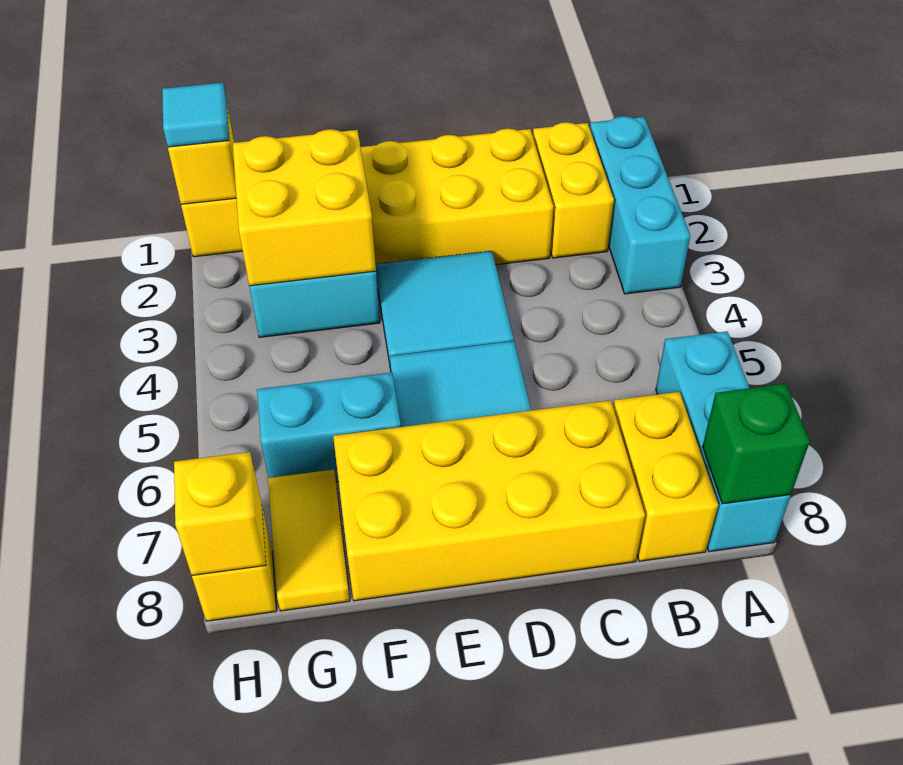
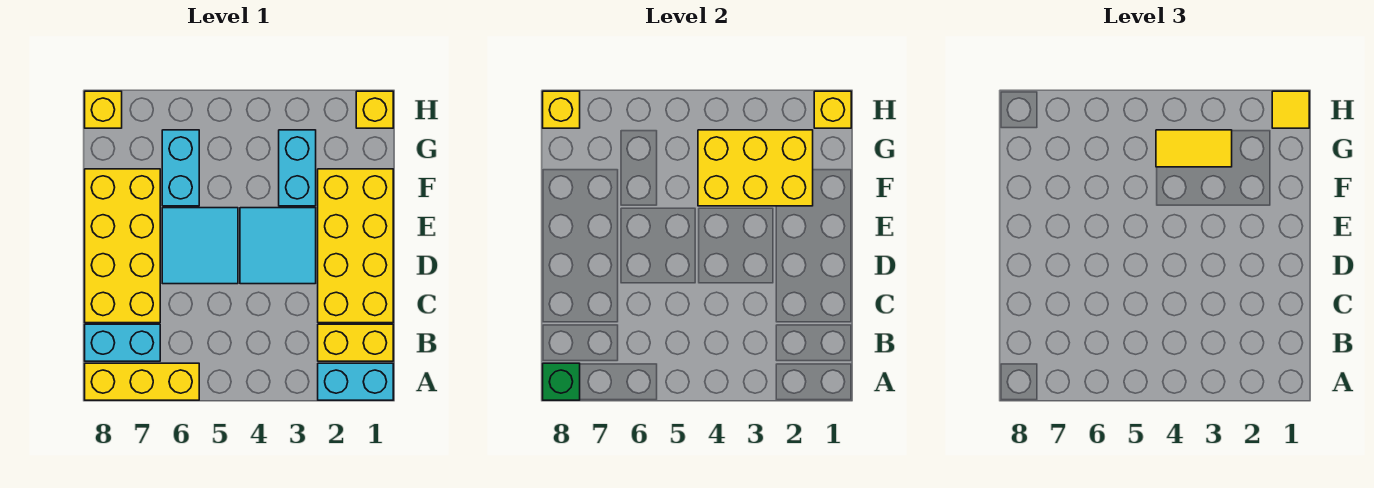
cyan brick A1:A3 level 1 -> cyan brick A1:A2 level 1
cyan brick A6:A8 level 1 -> yellow brick A6:A8 level 1
yellow brick B7:B8 level 1 -> cyan brick B7:B8 level 1
yellow brick F2:G3 level 2 -> yellow brick F2:G4 level 2
yellow tile G7:G8 level 1 -> yellow tile G3:G4 level 3
cyan tile H1 level 3 -> yellow tile H1 level 3

